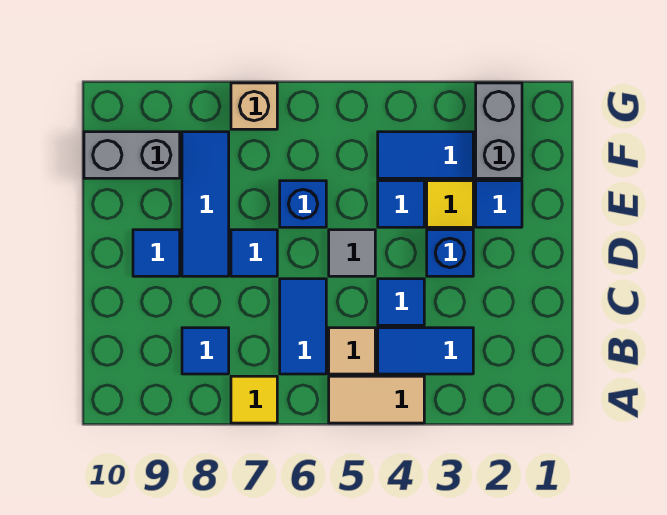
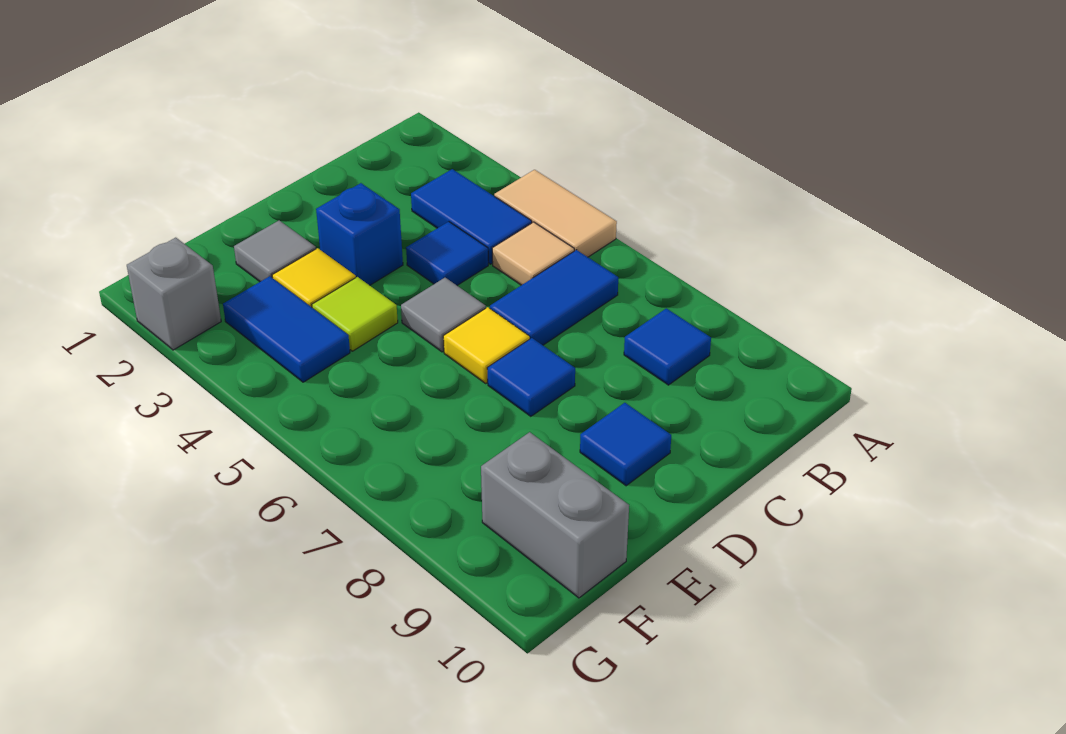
yellow tile A7 level 1 -> yellow tile D6 level 1
blue tile D8:F8 level 1 -> none
blue tile E2 level 1 -> grey tile E2 level 1
blue tile E4 level 1 -> lime tile E4 level 1
blue brick E6 level 1 -> none
grey brick F2:G2 level 1 -> grey brick G2 level 1
tan brick G7 level 1 -> none

